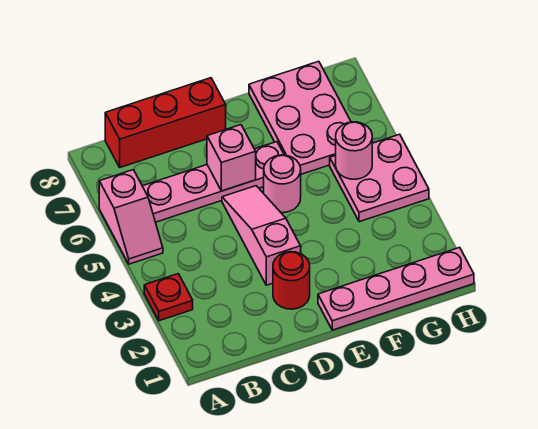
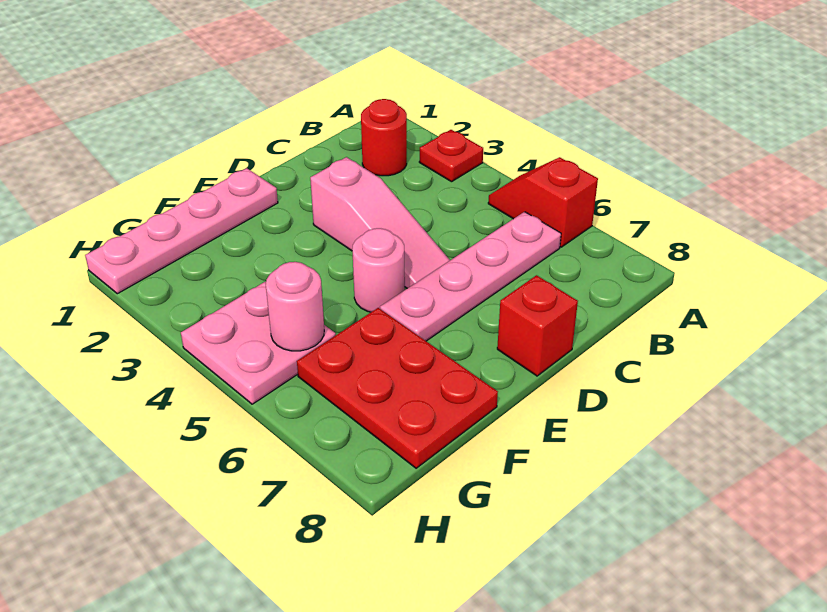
pink slope A5:A6 level 1 top 6 -> red slope A5:A6 level 1 top 6
red brick B8:D8 level 1 -> red brick D8 level 1
red round brick D2 level 1 -> red round brick B2 level 1
pink brick D6 level 2 -> none
pink plate F6:G8 level 1 -> red plate F6:G8 level 1

